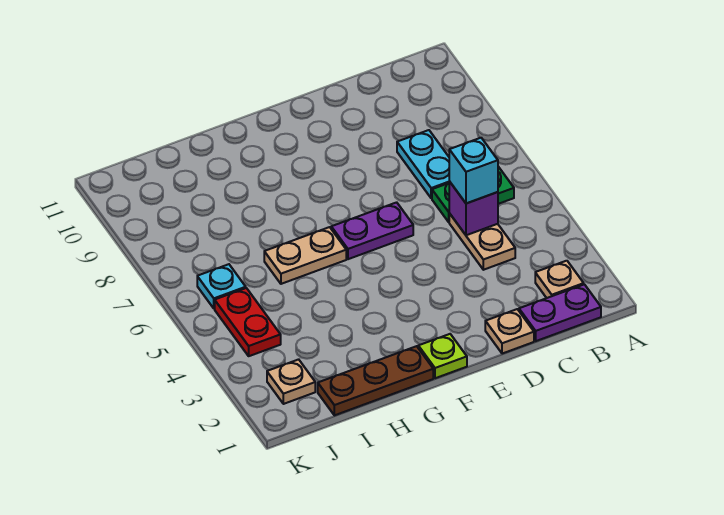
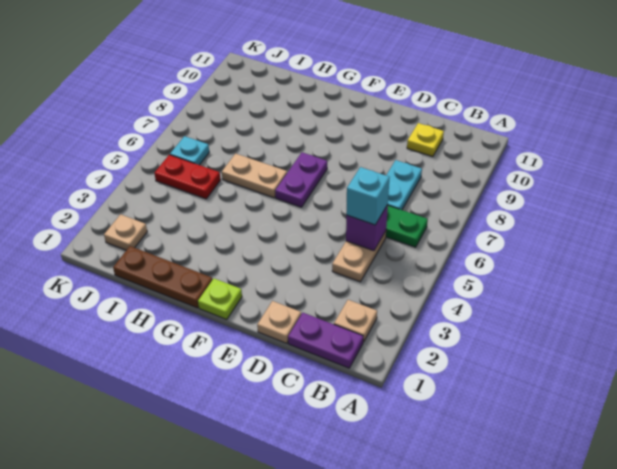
none -> yellow plate C10 level 1
purple plate E6:F6 level 1 -> purple plate F6:F7 level 1
red plate J4:J5 level 1 -> red plate I5:J5 level 1

